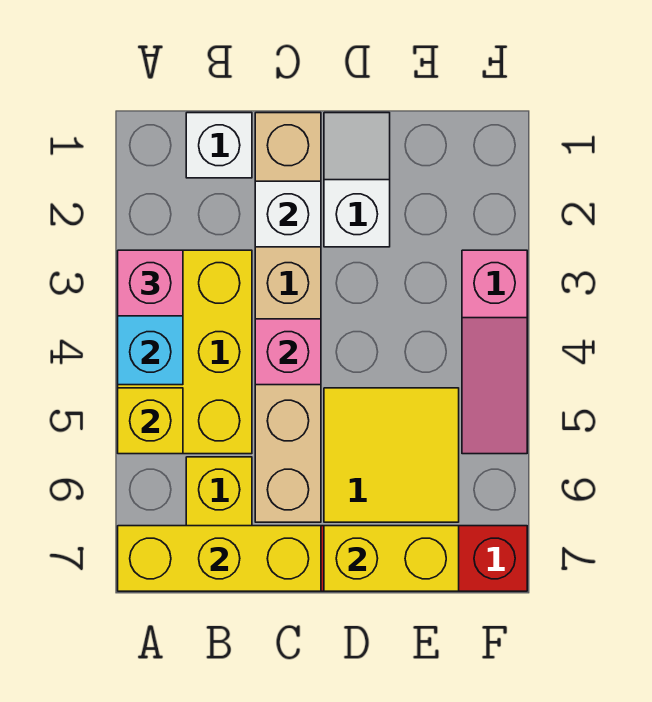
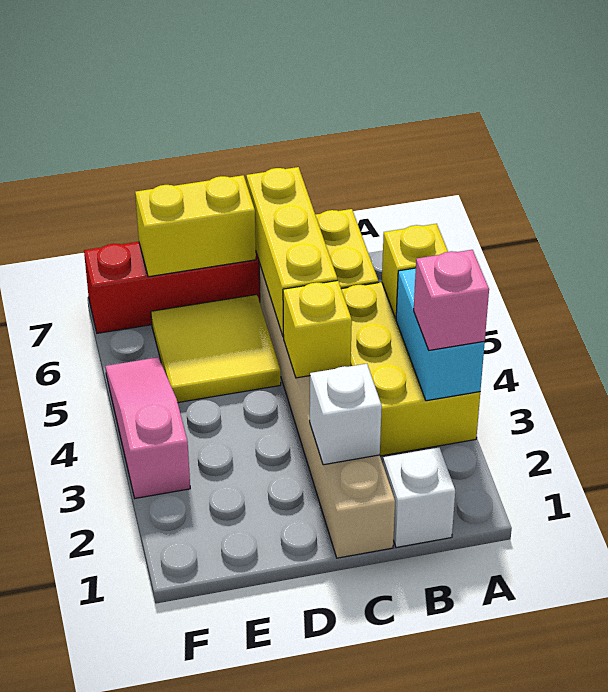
yellow brick A7:C7 level 2 -> yellow brick C5:C7 level 2
pink brick C4 level 2 -> yellow brick C4 level 2
white slope D1:D2 level 1 top 2 -> none

